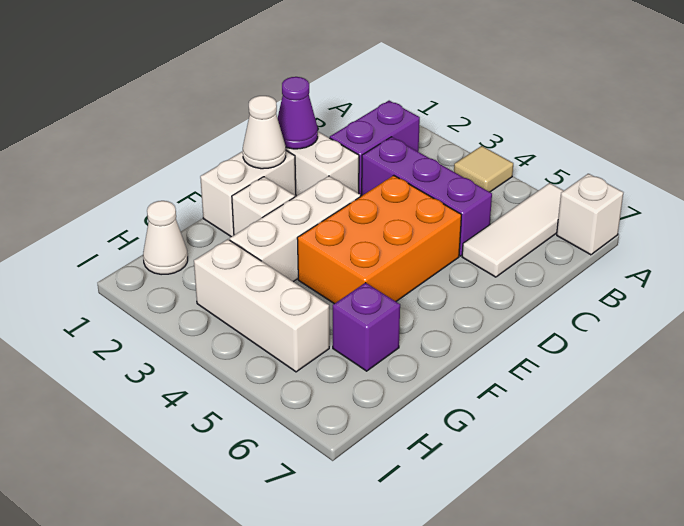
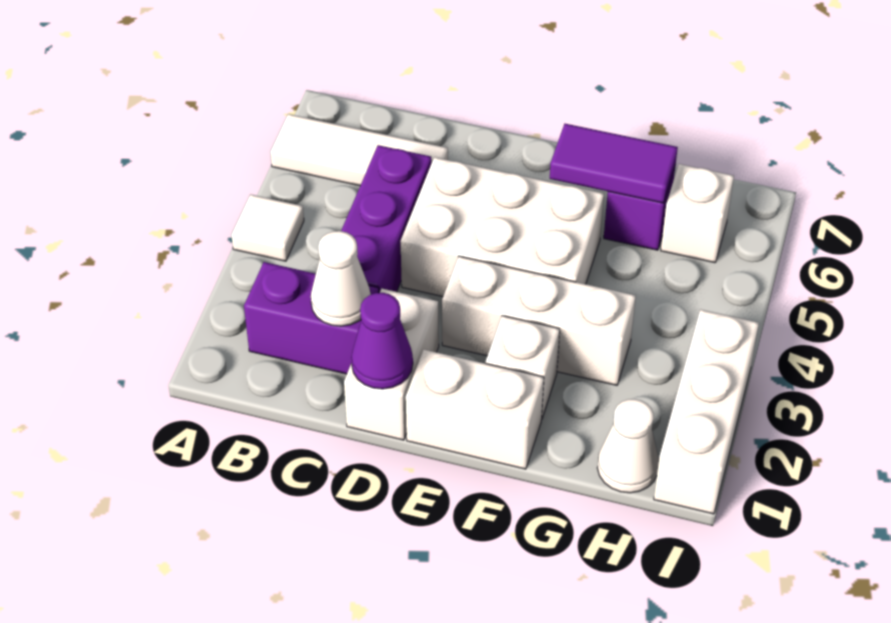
tan tile A4 level 1 -> white tile A4 level 1
white brick A7 level 1 -> white brick H6 level 1
orange brick D4:F5 level 1 -> white brick D4:F5 level 1
white cone E1 level 2 -> white cone C2 level 2
none -> purple tile F6:G6 level 2
white brick H3:H5 level 1 -> white brick I1:I3 level 1

